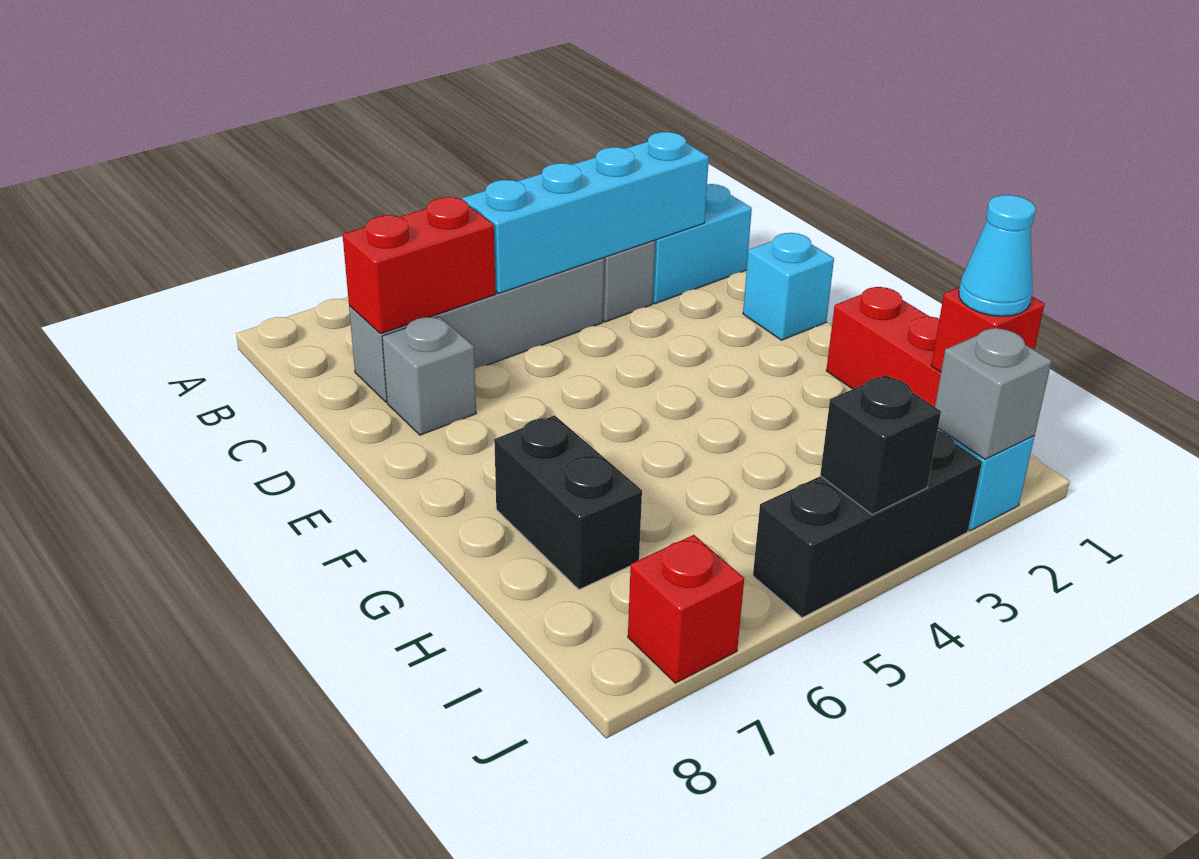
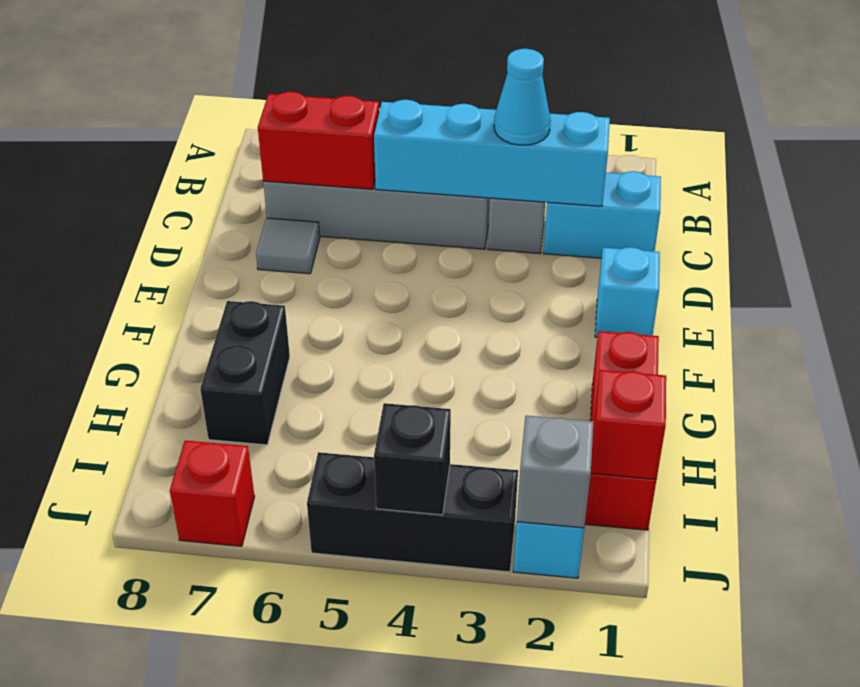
grey brick D7 level 1 -> grey tile D7 level 1
cyan cone I1 level 3 -> cyan cone C3 level 3

